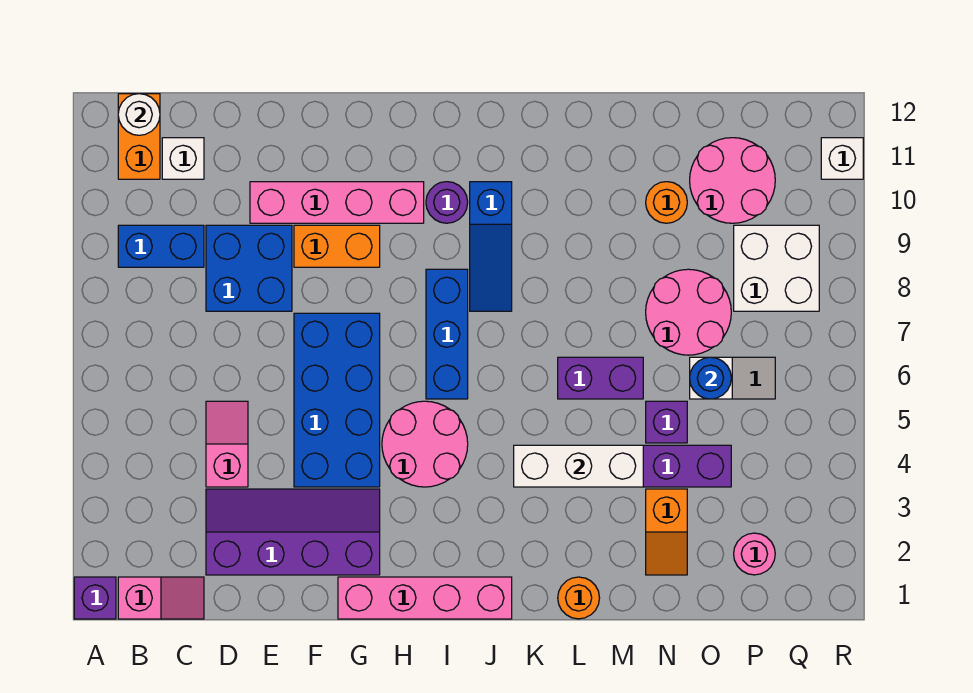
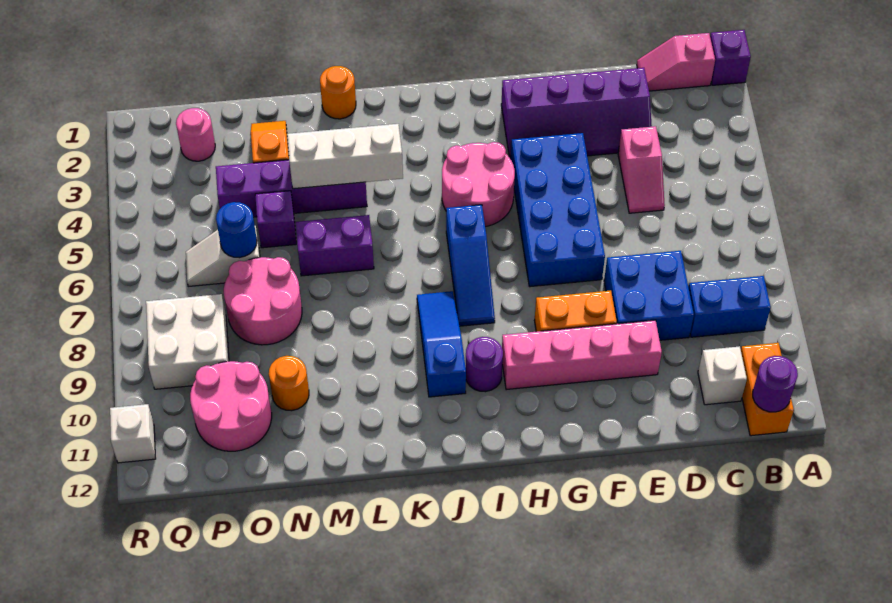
white round brick B12 level 2 -> purple round brick B12 level 2
pink brick G1:J1 level 1 -> none
blue brick I6:I8 level 1 -> blue slope I6:I8 level 1 top 6

